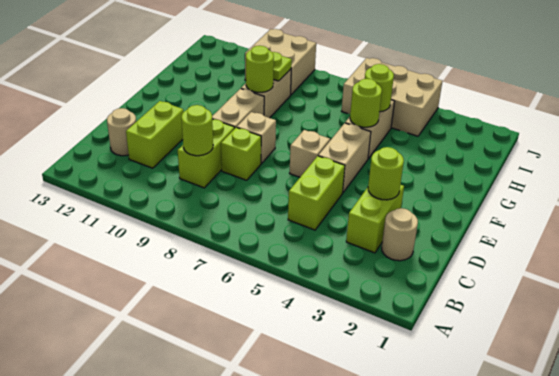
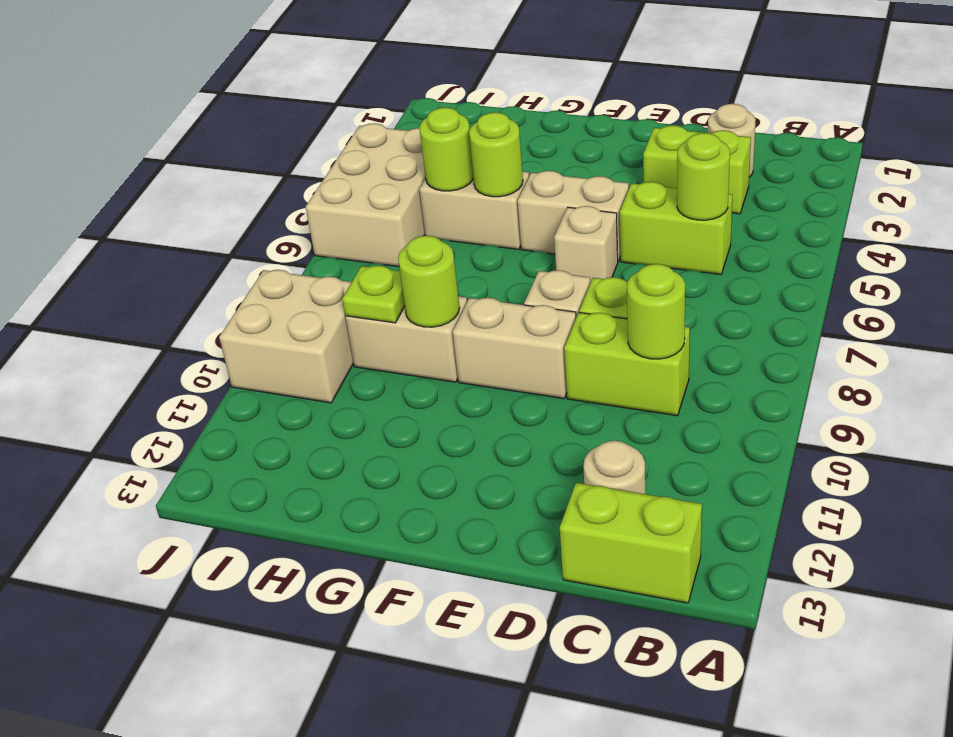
lime brick C11:D11 level 1 -> lime brick B13:C13 level 1
lime round brick D3 level 2 -> lime round brick C5 level 2

